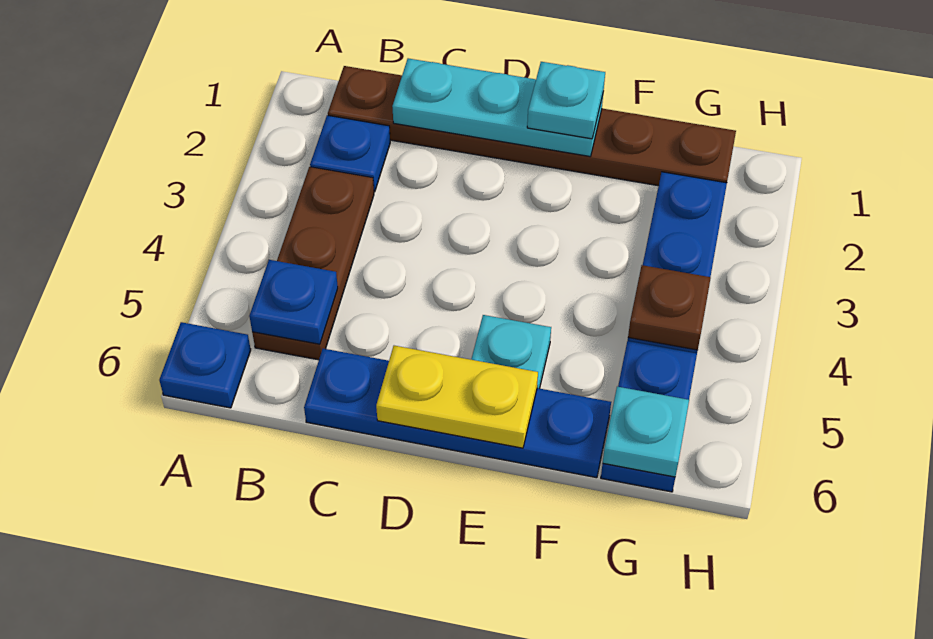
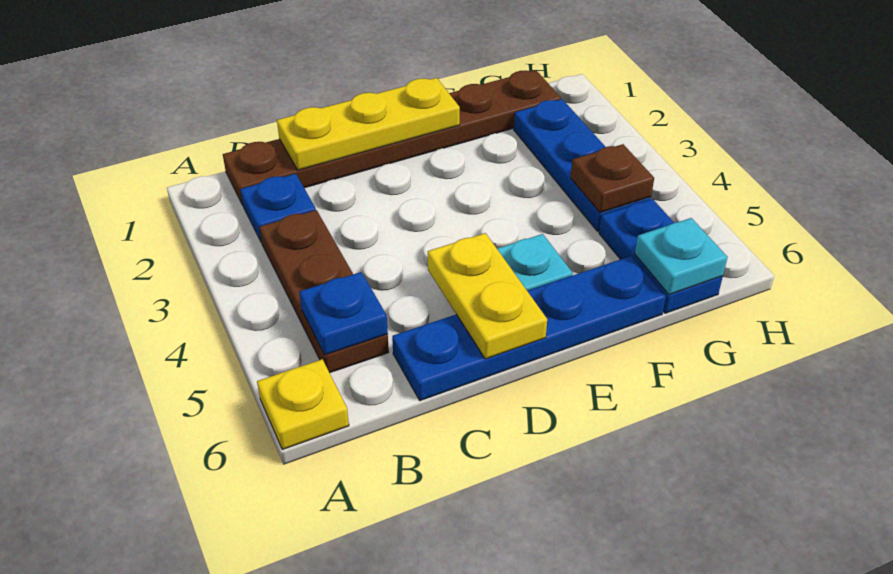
blue plate A6 level 1 -> yellow plate A6 level 1
cyan plate C1:E1 level 2 -> yellow plate C1:E1 level 2
yellow plate D6:E6 level 2 -> yellow plate D5:D6 level 2
cyan plate E1 level 3 -> none

